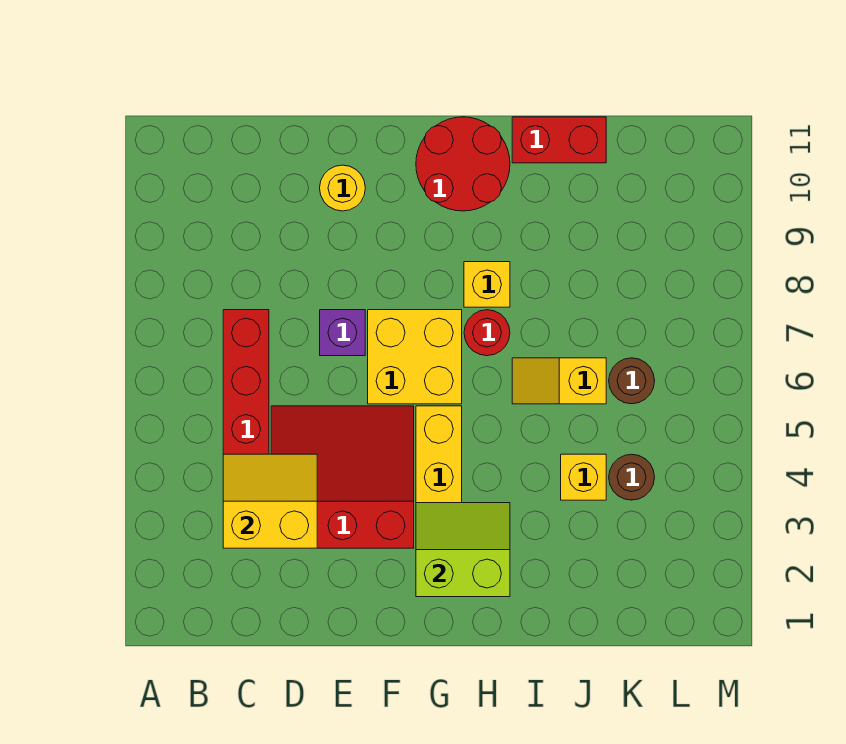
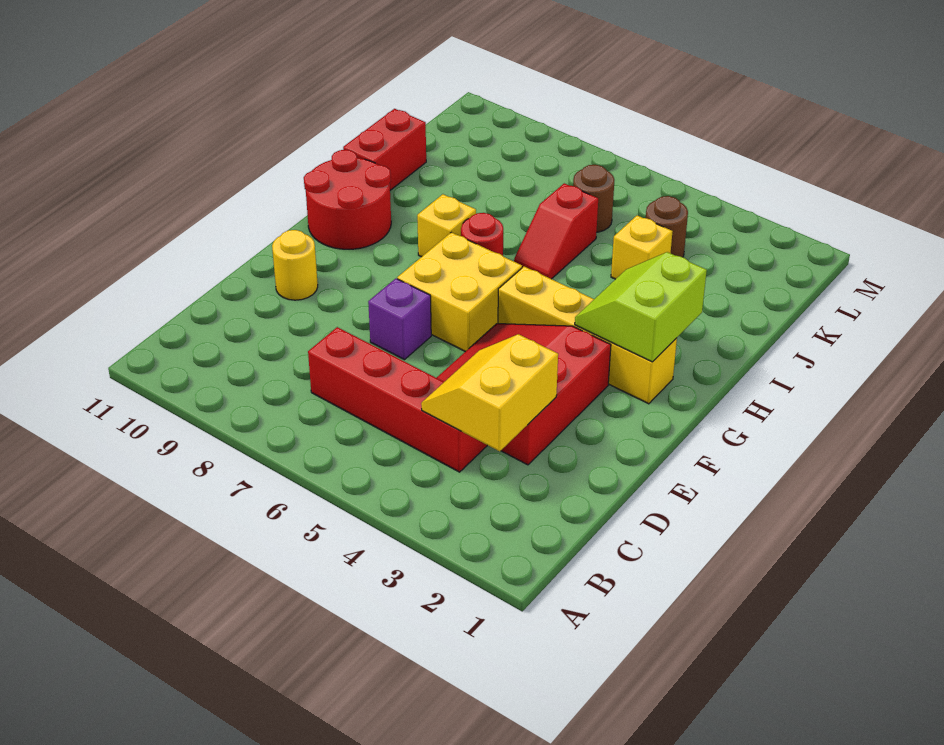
yellow slope I6:J6 level 1 top J -> red slope I6:J6 level 1 top J

